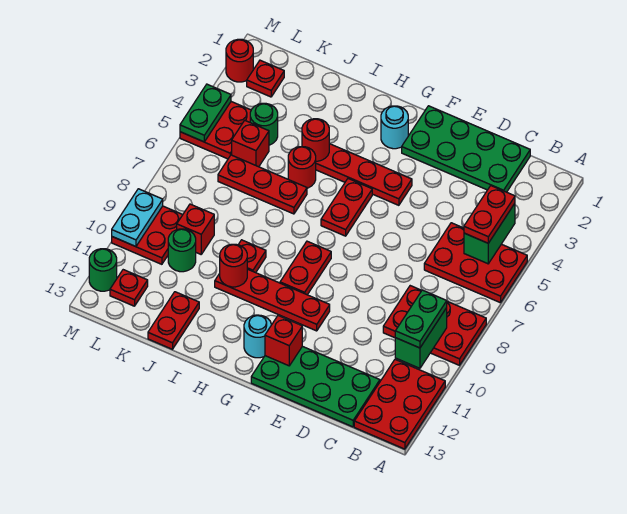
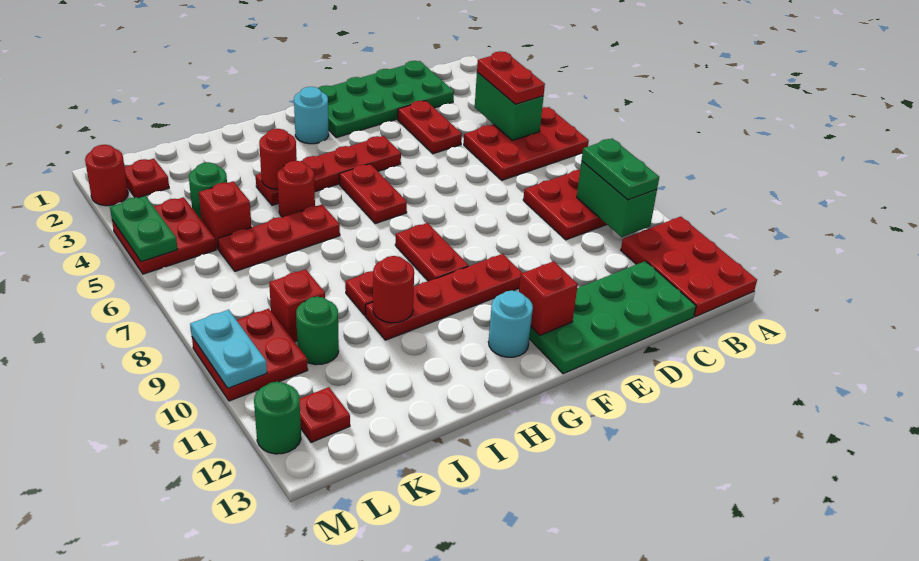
red plate J12:J13 level 1 -> red plate D3:D4 level 1

